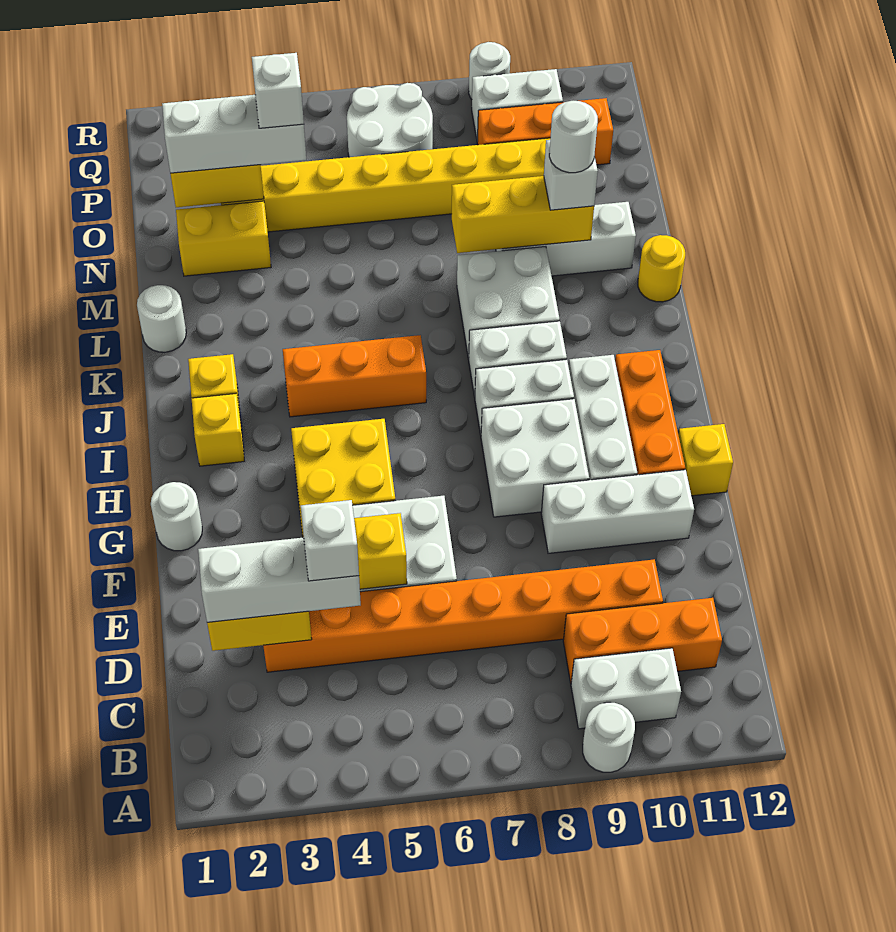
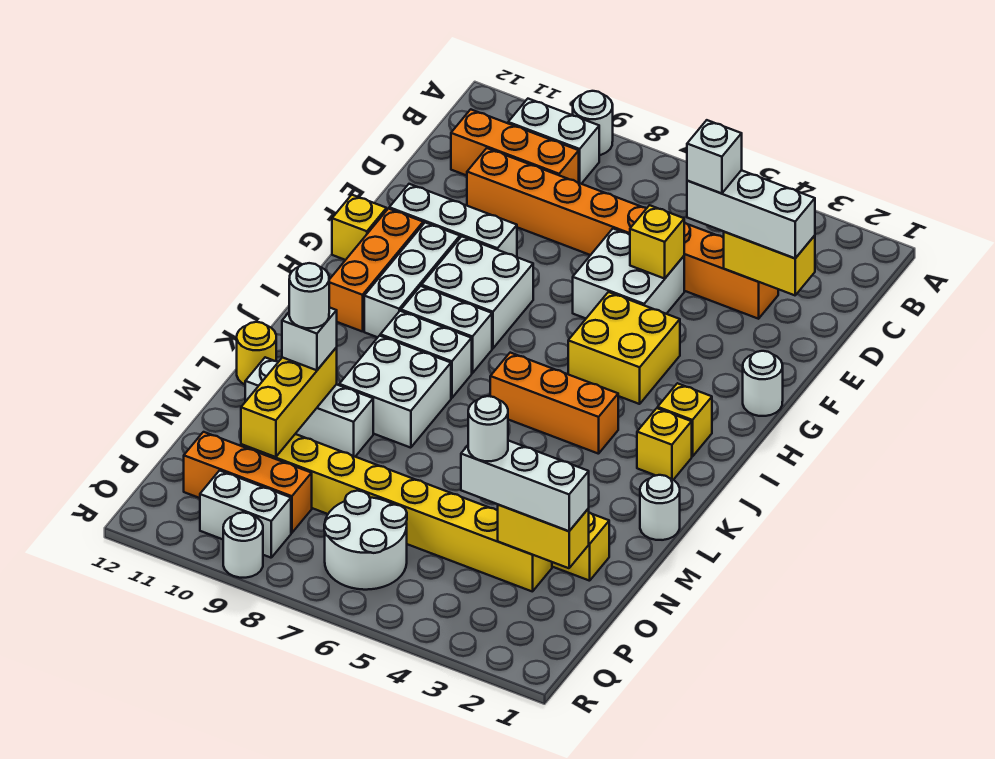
yellow brick M8:M10 level 2 -> yellow brick M10:O10 level 2
white brick O4 level 4 -> white round brick O4 level 4

